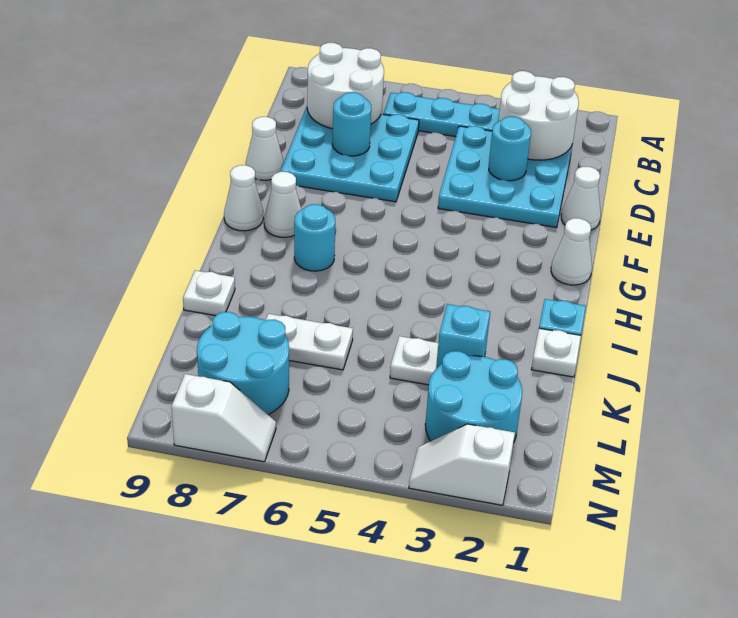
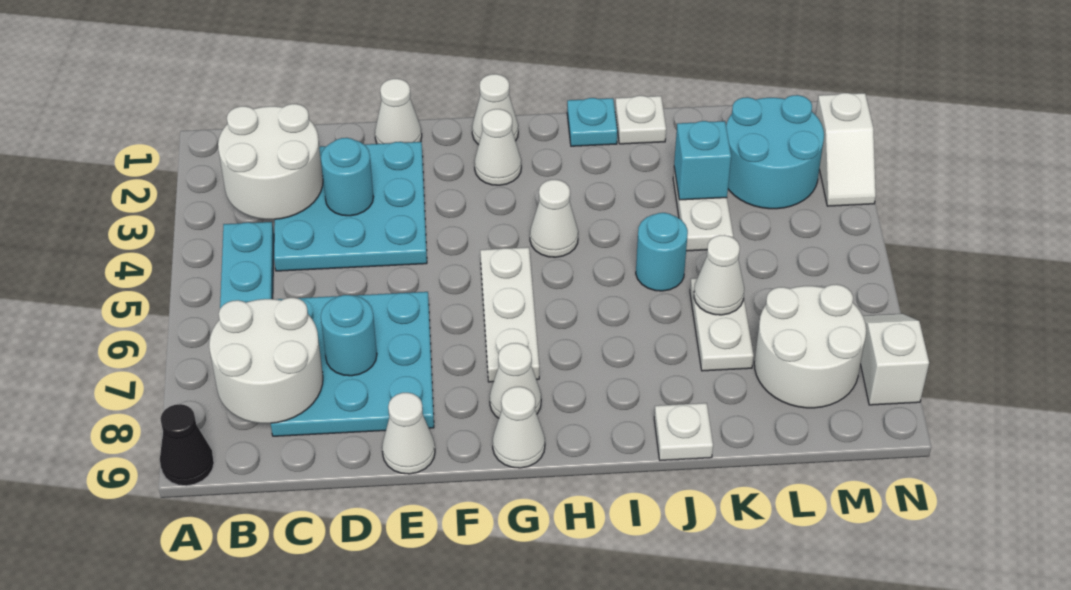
none -> black cone A9 level 1
none -> white cone G2 level 1
none -> white plate G5:G7 level 1
none -> white cone H4 level 1
cyan round brick H7 level 1 -> cyan round brick J5 level 1
none -> white cone K6 level 2
cyan round brick L7:M8 level 1 -> white round brick L7:M8 level 1

